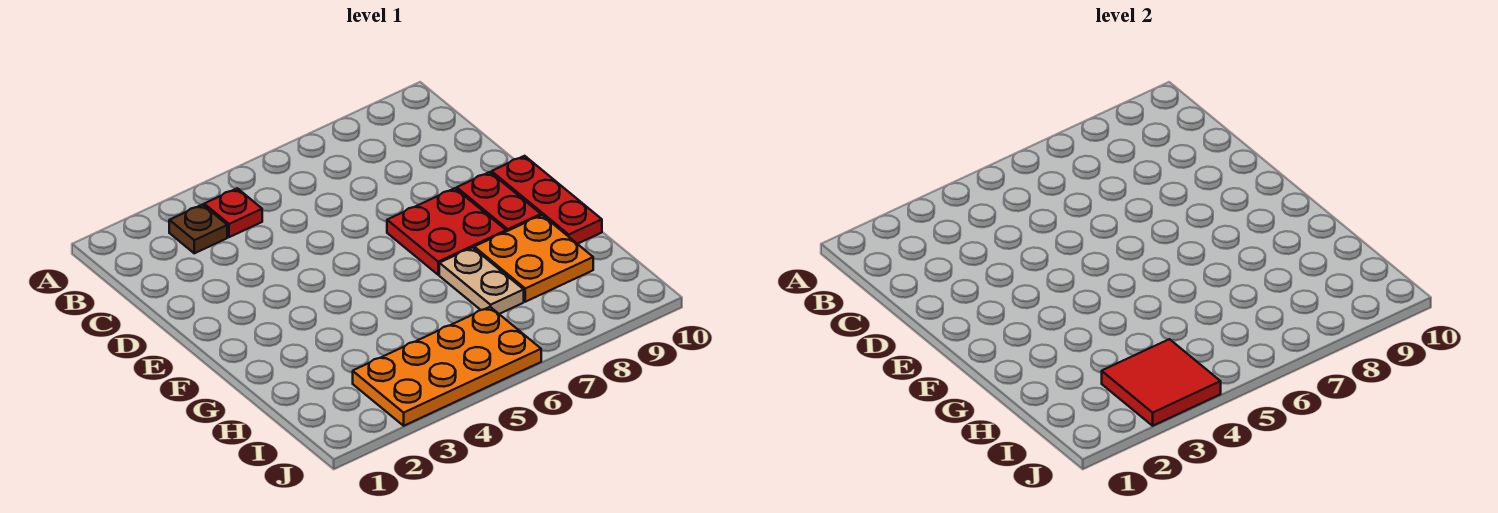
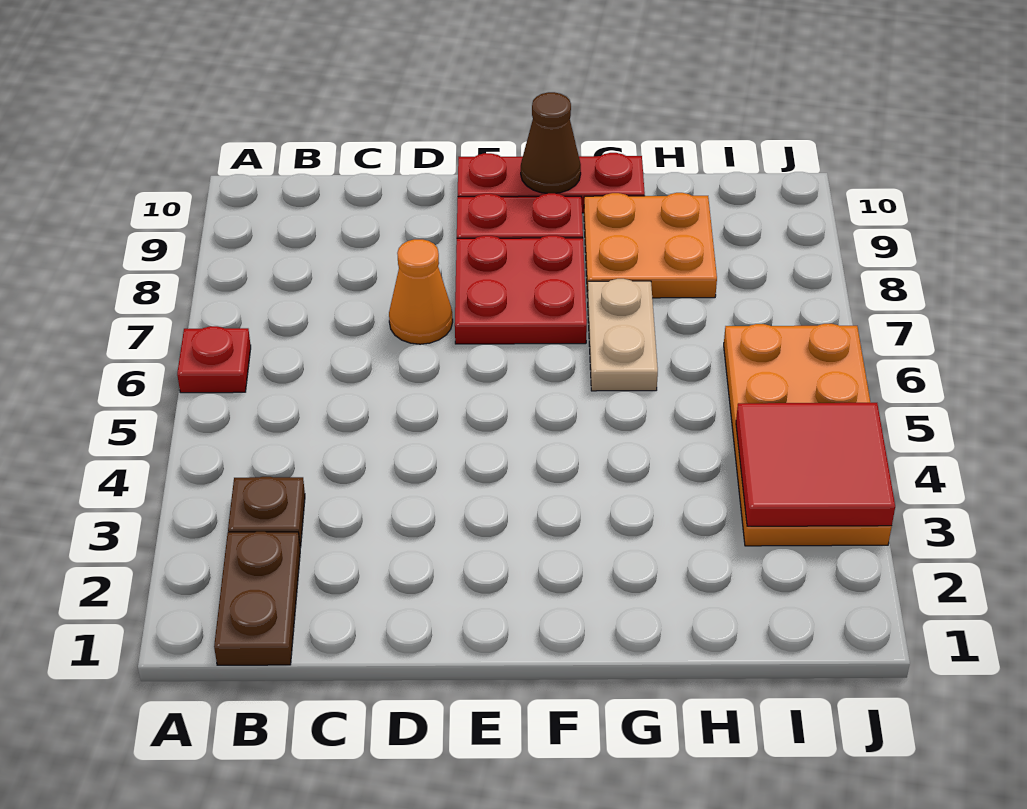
none -> brown plate B1:B2 level 1
red plate B4 level 1 -> red plate A6 level 1
none -> orange cone D7 level 1
none -> brown cone F10 level 2
tan plate G7:H7 level 1 -> tan plate G6:G7 level 1

